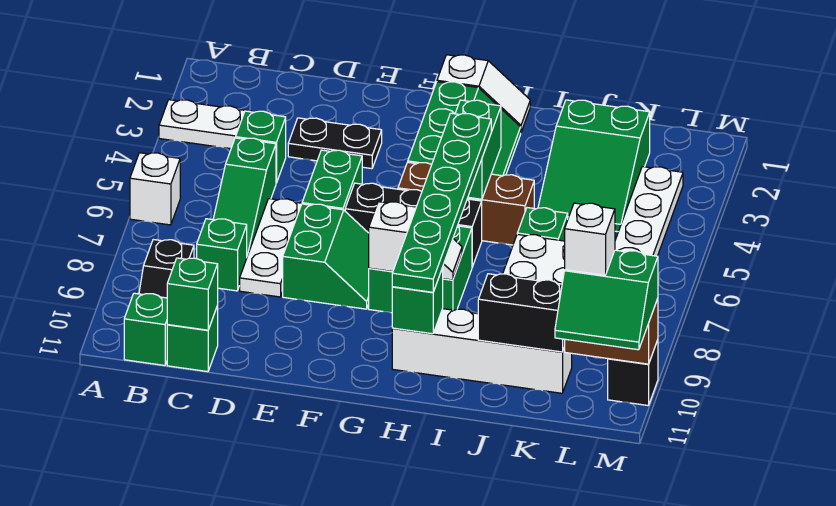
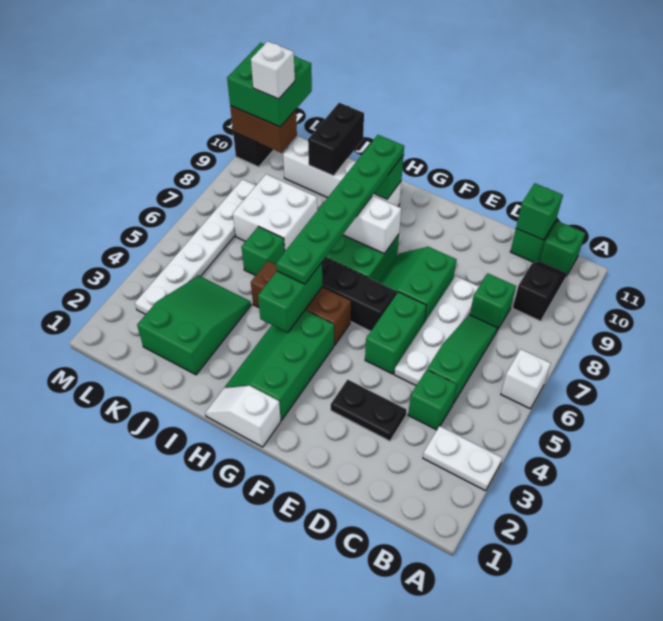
white plate D6:D8 level 1 -> white plate D5:D8 level 1
black brick J10:K10 level 2 -> black brick J10:J11 level 2
green slope L10:M11 level 3 top 10 -> green brick L10:M11 level 3

